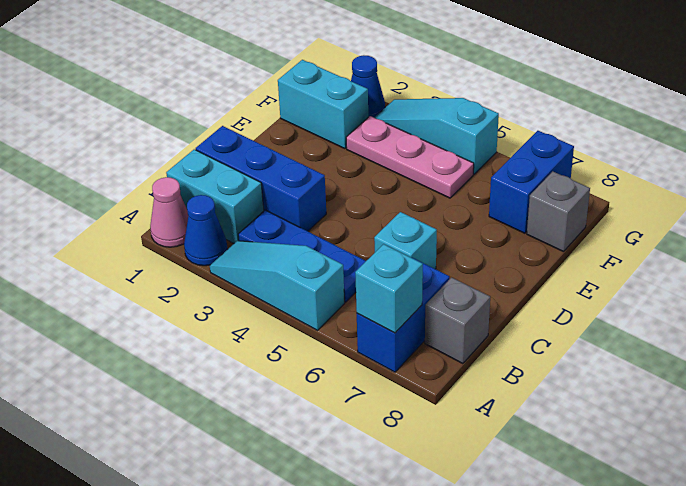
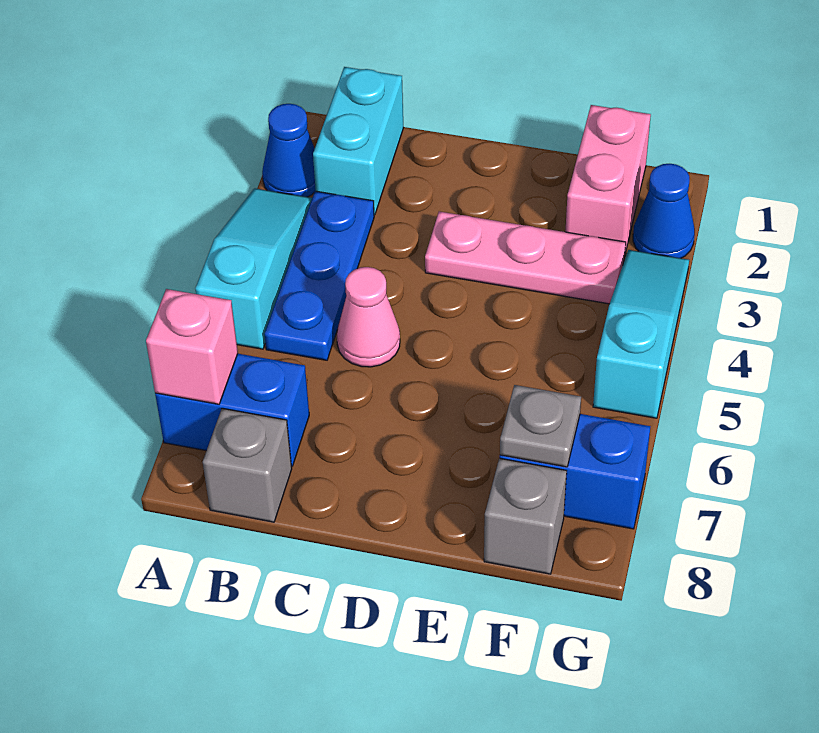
pink cone A1 level 1 -> pink cone C5 level 1
cyan brick A7 level 2 -> pink brick A7 level 2
blue brick C1:C3 level 1 -> none
cyan brick C6 level 1 -> none
cyan brick F1:F2 level 1 -> pink brick F1:F2 level 1
pink plate F3:F5 level 1 -> pink plate D3:F3 level 1
none -> grey plate F7 level 2

